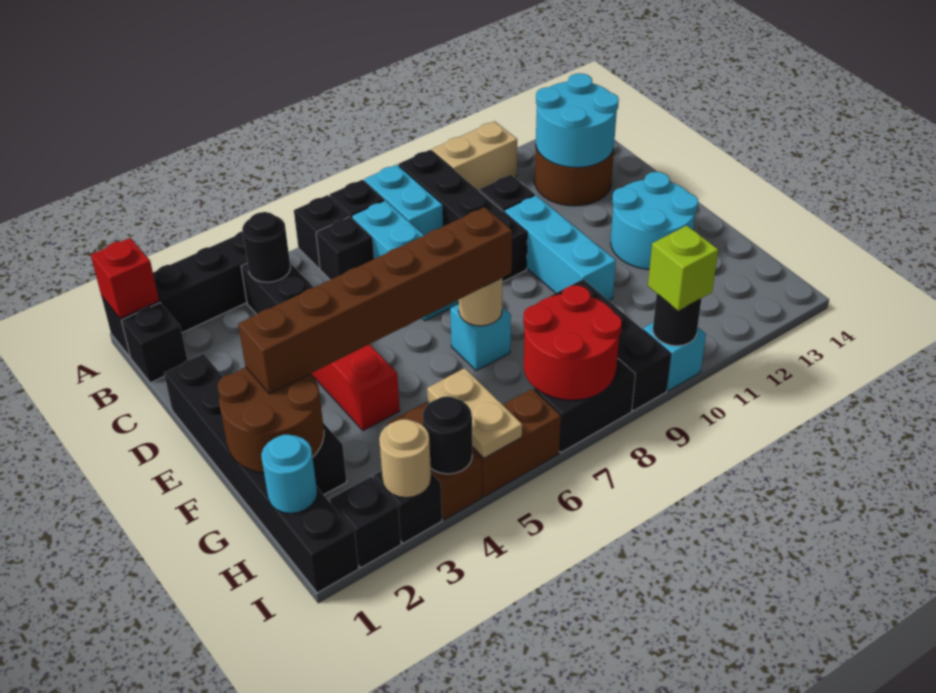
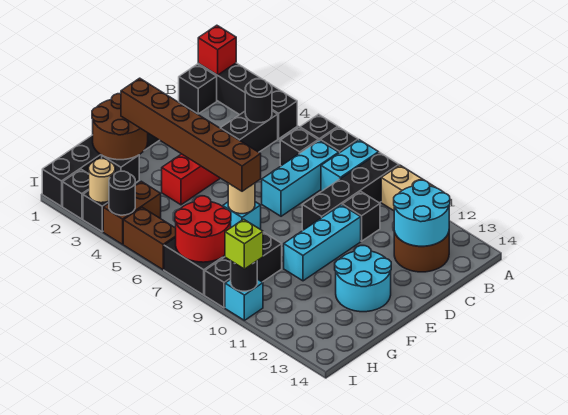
cyan round brick H1 level 2 -> none
tan plate H5:I5 level 2 -> none

